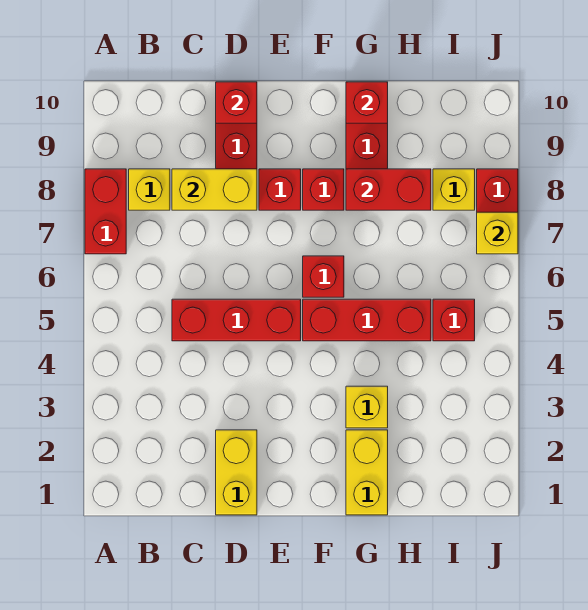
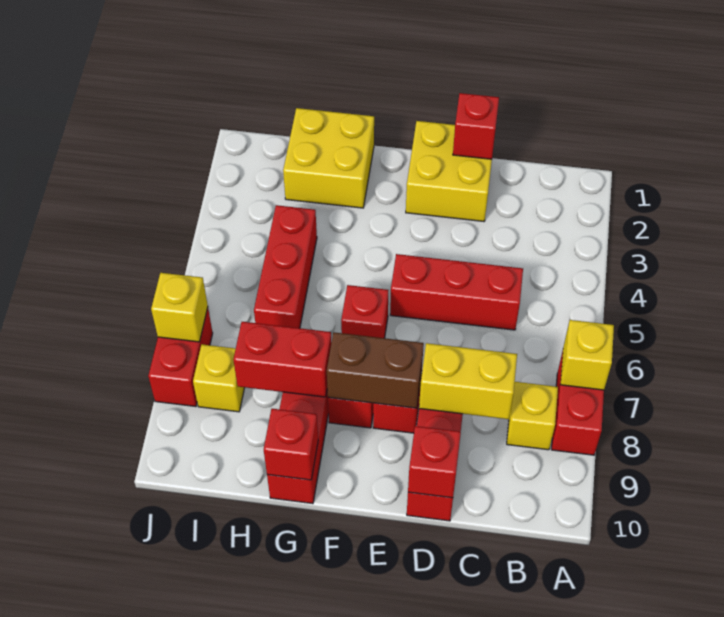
yellow brick D1:D2 level 1 -> yellow brick D1:E2 level 1
none -> brown brick E8:F8 level 2
red brick F5:H5 level 1 -> red brick H4:H6 level 1
yellow brick G1:G2 level 1 -> yellow brick G1:H2 level 1
yellow brick G3 level 1 -> yellow brick A7 level 2
red brick I5 level 1 -> red brick D1 level 2

